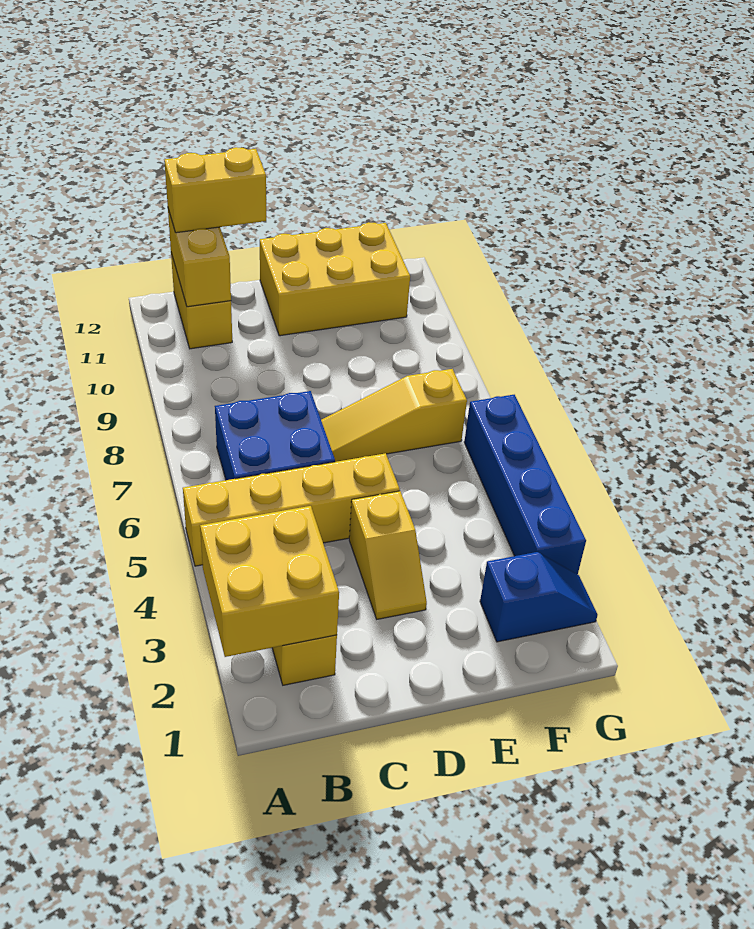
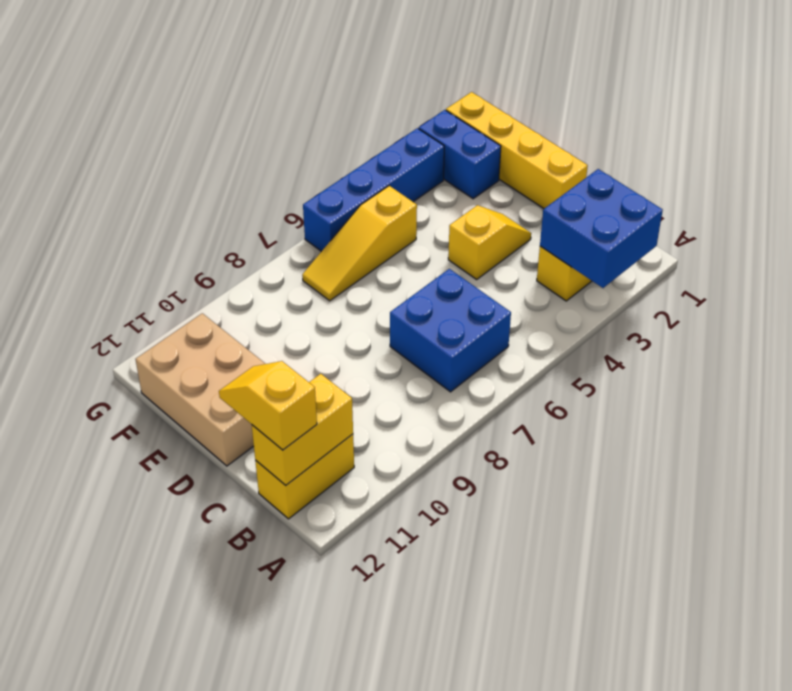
yellow brick A2:B3 level 2 -> blue brick A2:B3 level 2
yellow brick A5:D5 level 1 -> yellow brick D1:G1 level 1
yellow brick B12:C12 level 3 -> yellow slope B12:C12 level 3 top B
yellow slope D7:F7 level 1 top F -> yellow slope F5:F7 level 1 top 5
yellow brick D11:F12 level 1 -> tan brick D11:F12 level 1
blue slope F2:G2 level 1 top F -> blue brick F2:G2 level 1

